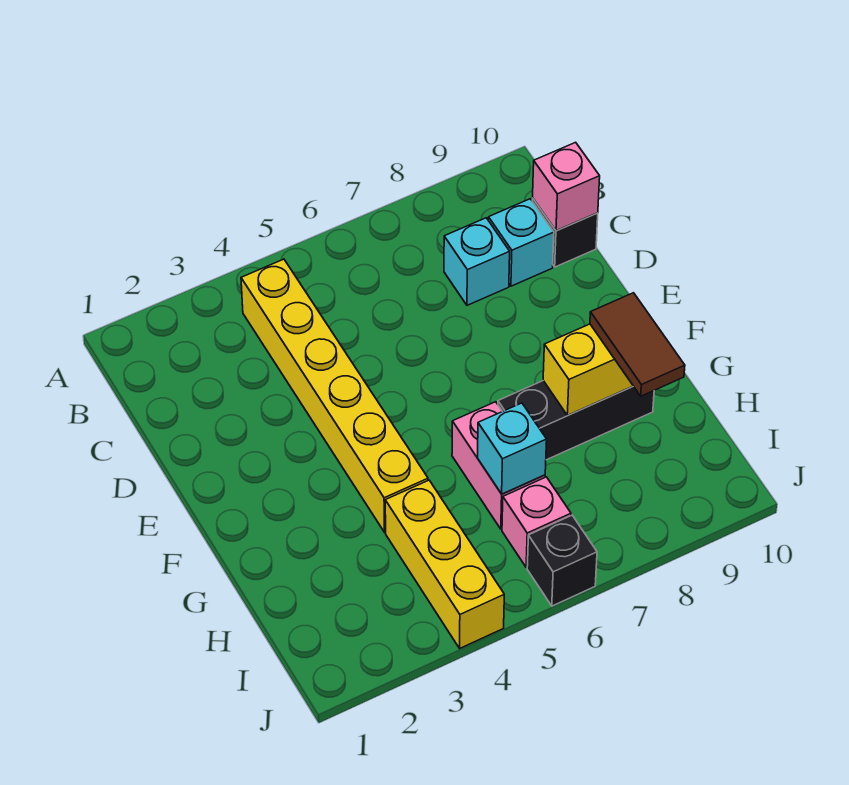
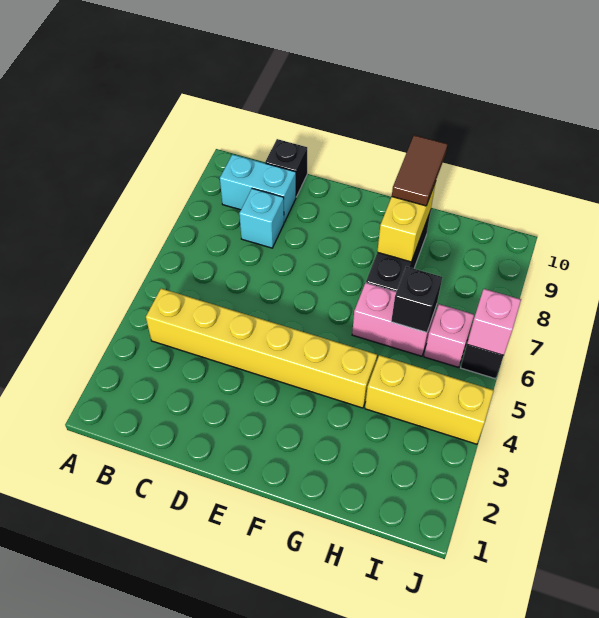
cyan brick C9 level 1 -> cyan brick B9:C9 level 1
pink brick C10 level 2 -> pink brick J6 level 2
brown tile G9:H9 level 3 -> brown tile G9:G10 level 3
cyan brick H6 level 2 -> black brick H6 level 2

